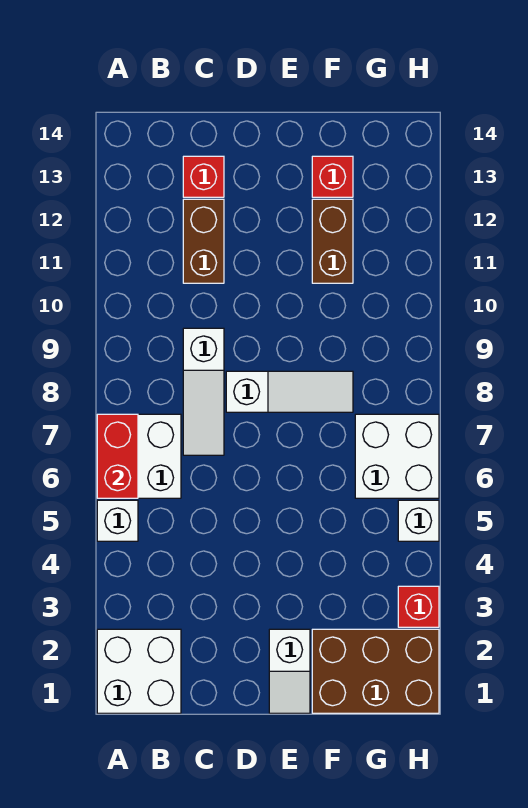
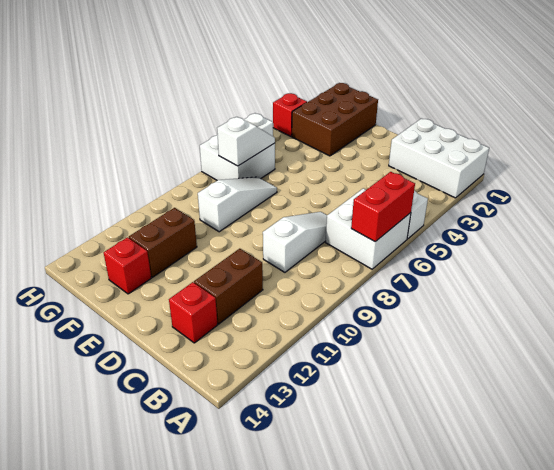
white brick A1:B2 level 1 -> white brick A1:C2 level 1
white slope D8:F8 level 1 top D -> white slope F7:F9 level 1 top 9
white slope E1:E2 level 1 top 2 -> white slope G6:G7 level 2 top 7
brown brick F1:H2 level 1 -> brown brick F1:G3 level 1

